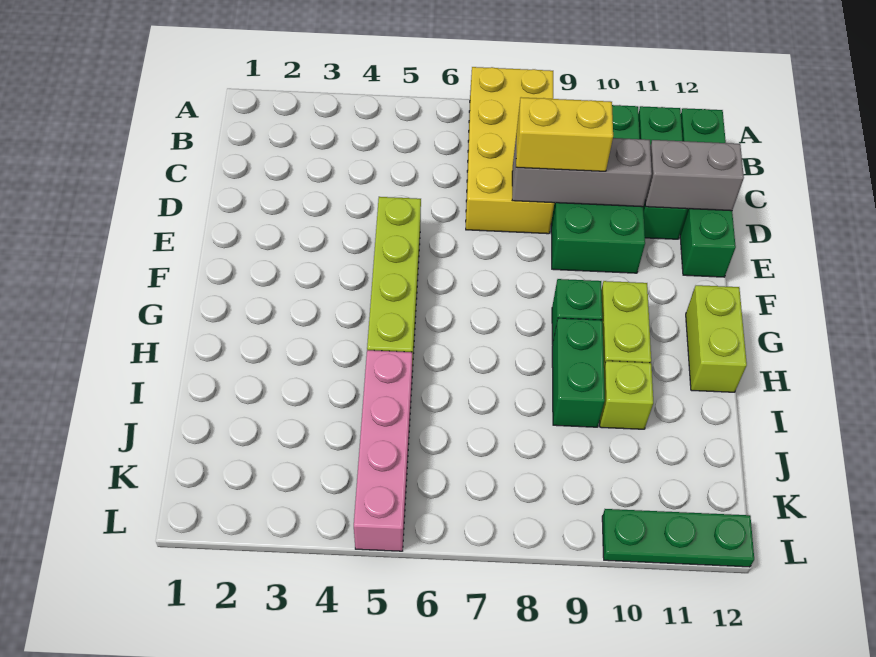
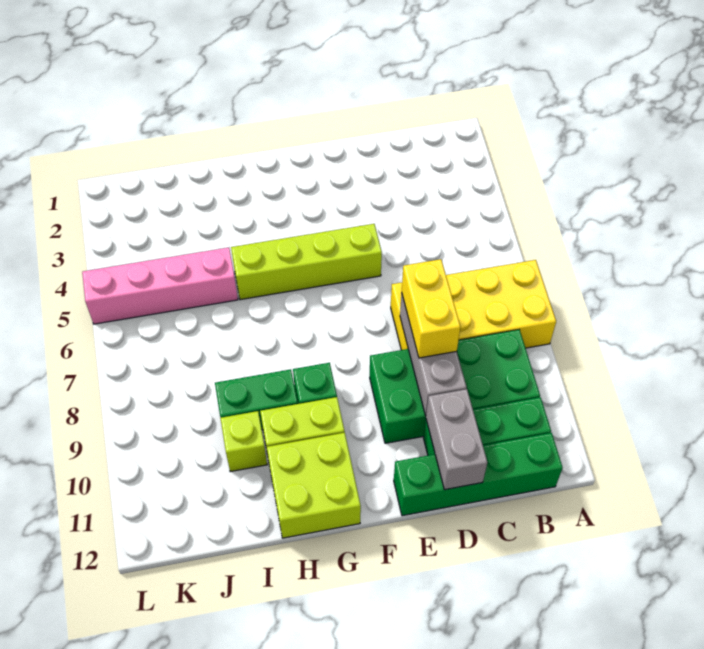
lime brick G12:H12 level 1 -> lime brick G11:H12 level 1
green plate L10:L12 level 1 -> none

